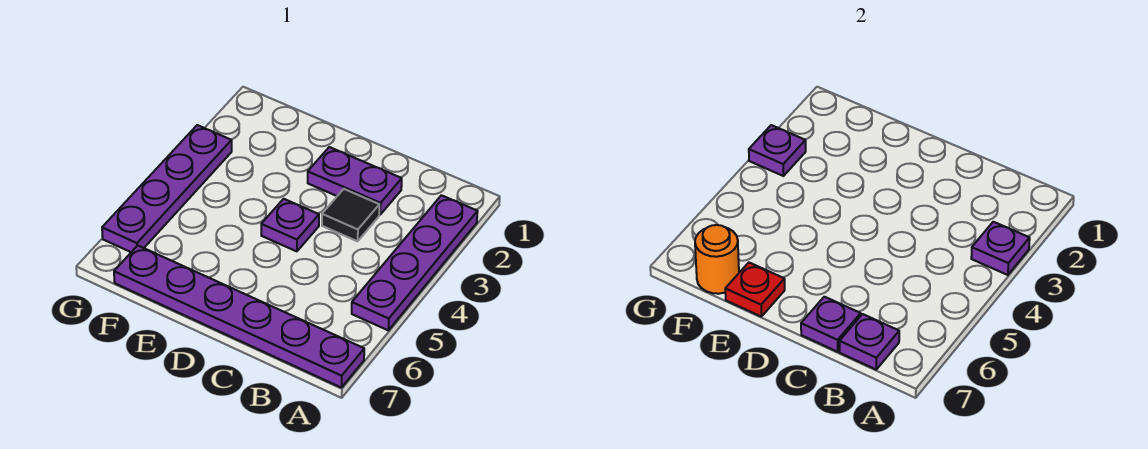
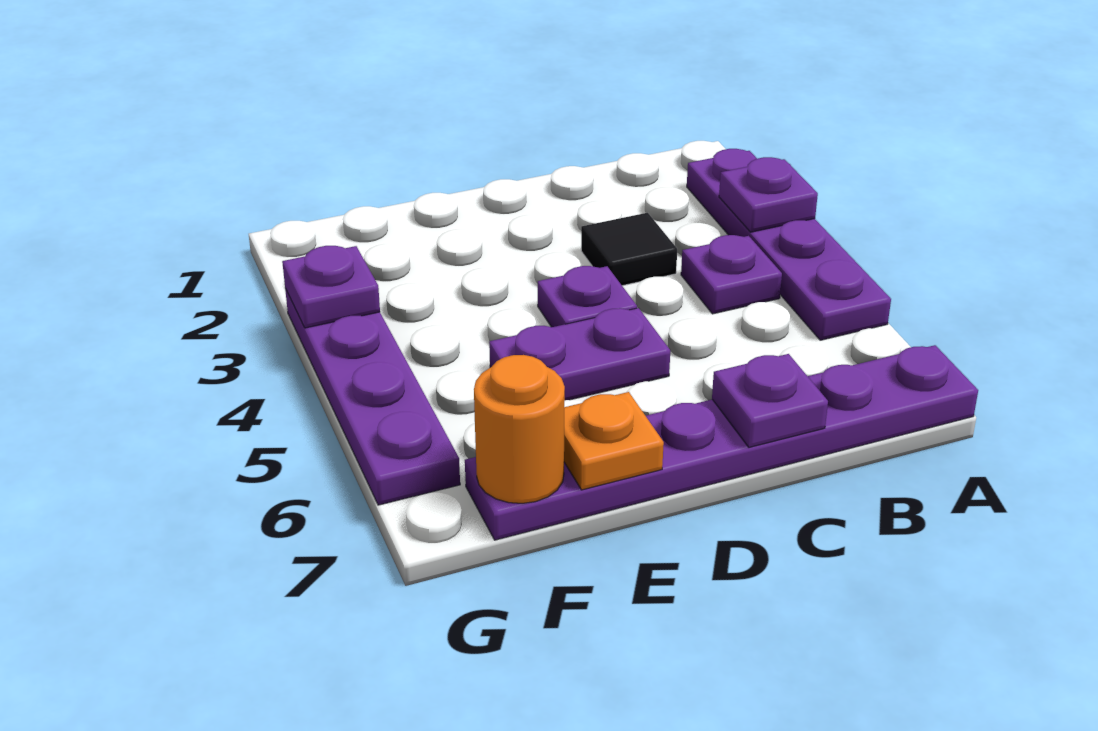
purple plate B7 level 2 -> purple plate B4 level 1
purple plate C2:D2 level 1 -> purple plate D5:E5 level 1
red plate E7 level 2 -> orange plate E7 level 2

